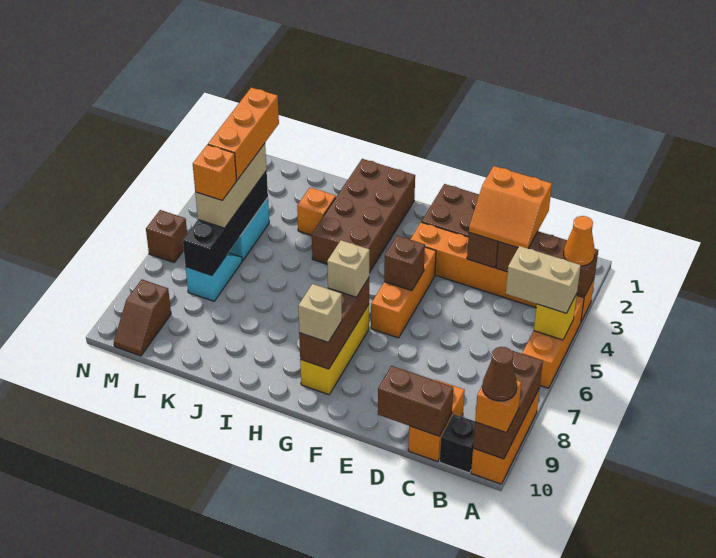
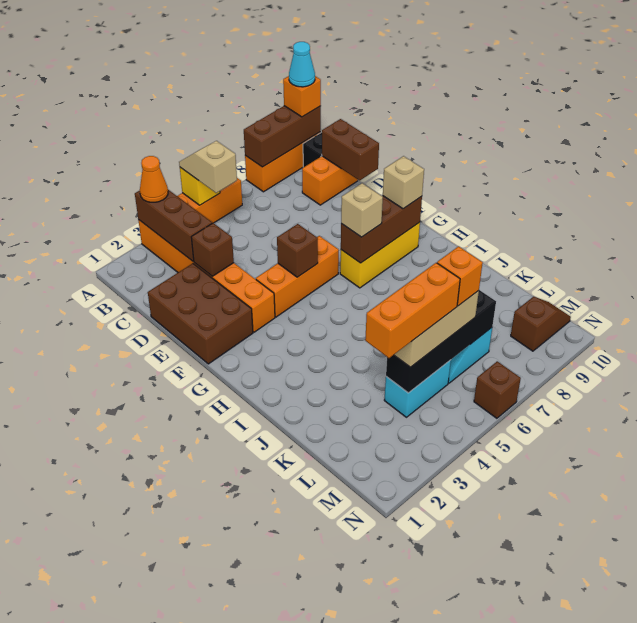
tan brick A5:B5 level 3 -> tan slope A5:B5 level 3 top B
brown cone A10 level 4 -> cyan cone A10 level 4
orange slope C2:D3 level 3 top 2 -> none
brown brick H1:I4 level 1 -> none
orange brick J3 level 1 -> none

